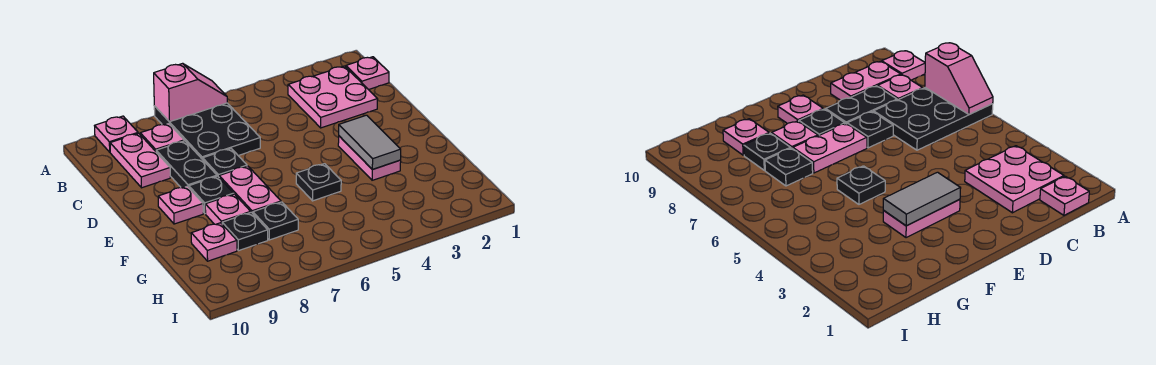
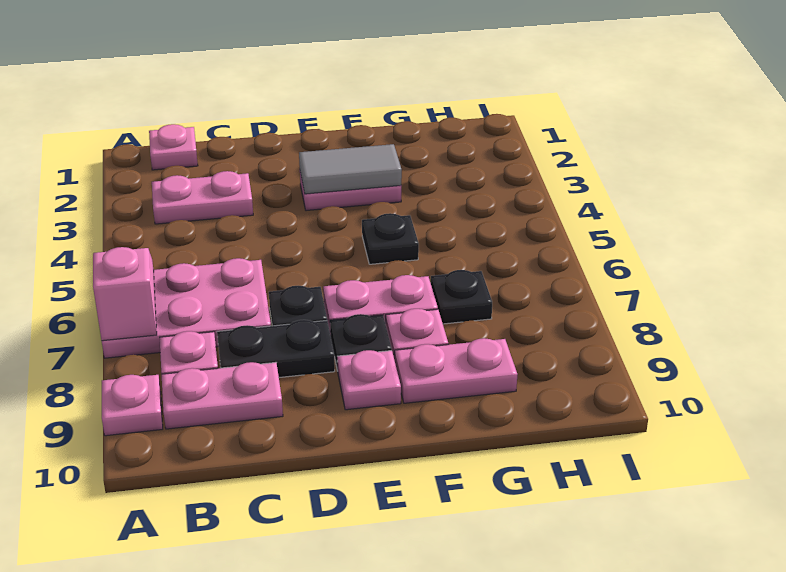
black plate A6:C7 level 1 -> pink plate A6:C7 level 1
pink plate B2:C3 level 1 -> pink plate B3:C3 level 1
black plate G8 level 1 -> none
pink plate G9 level 1 -> pink plate F9:G9 level 1

